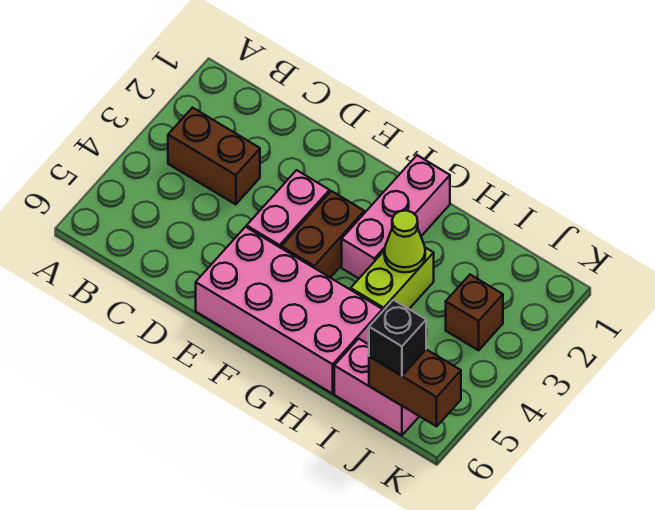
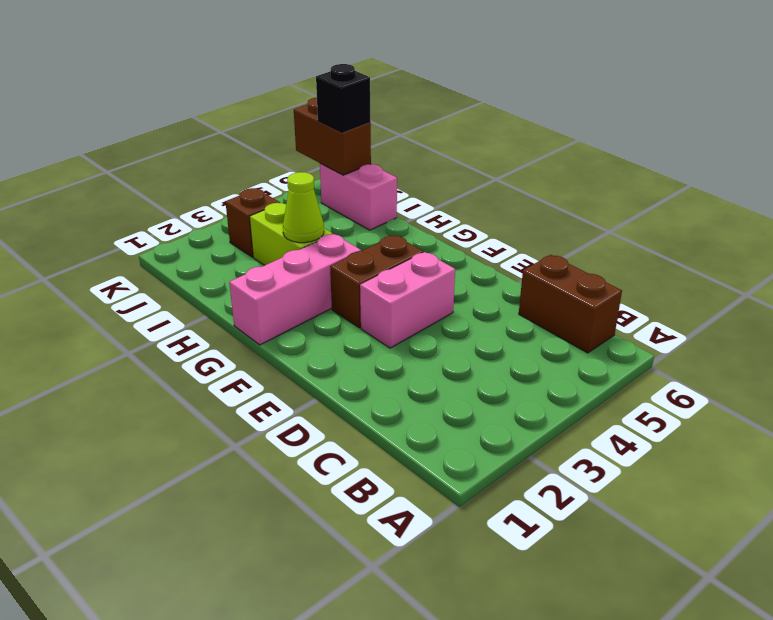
brown brick B3:C3 level 1 -> brown brick B6:C6 level 1
pink brick E5:H6 level 1 -> none
lime brick H3:H4 level 1 -> lime brick H3:I3 level 1

